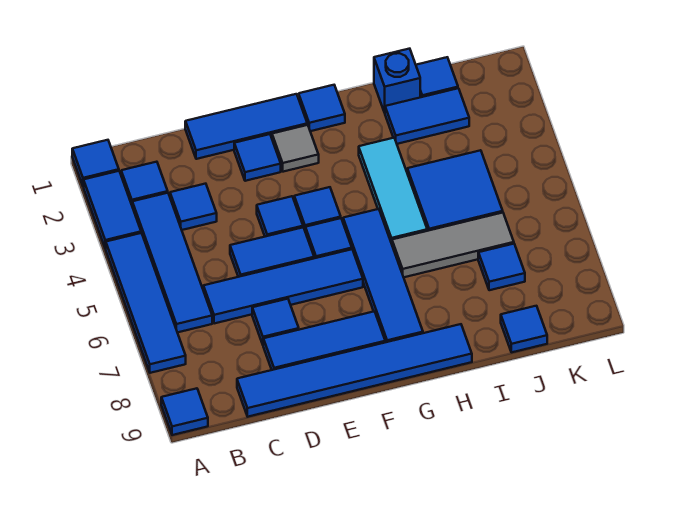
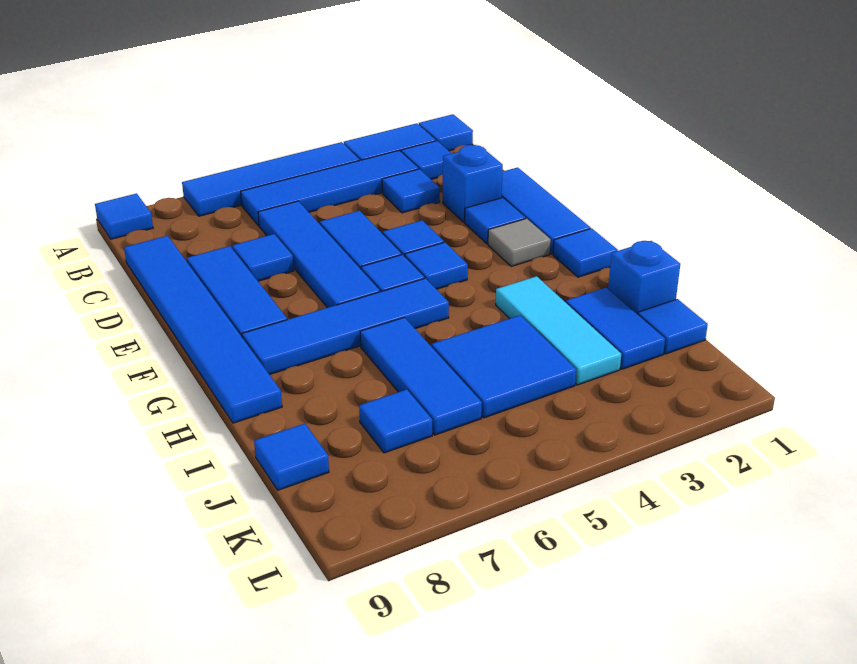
none -> blue brick D2 level 1
cyan tile H3:H5 level 1 -> cyan tile H3:J3 level 1
grey tile H6:J6 level 1 -> blue tile H6:J6 level 1

